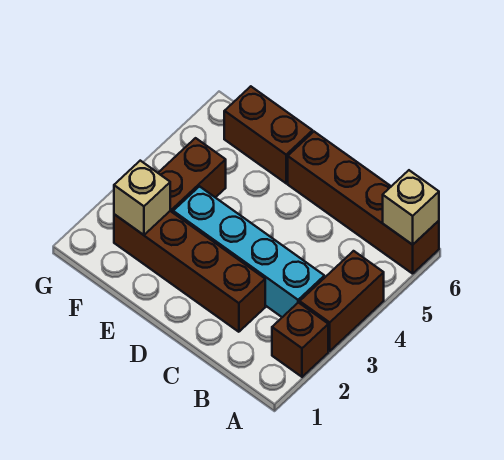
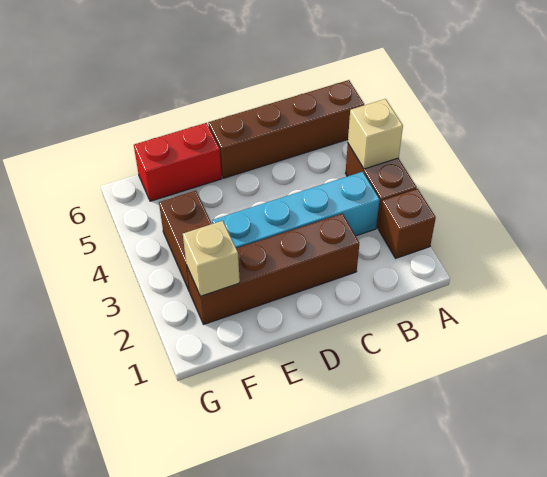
tan brick A6 level 2 -> tan brick A4 level 2
brown brick E6:F6 level 1 -> red brick E6:F6 level 1

